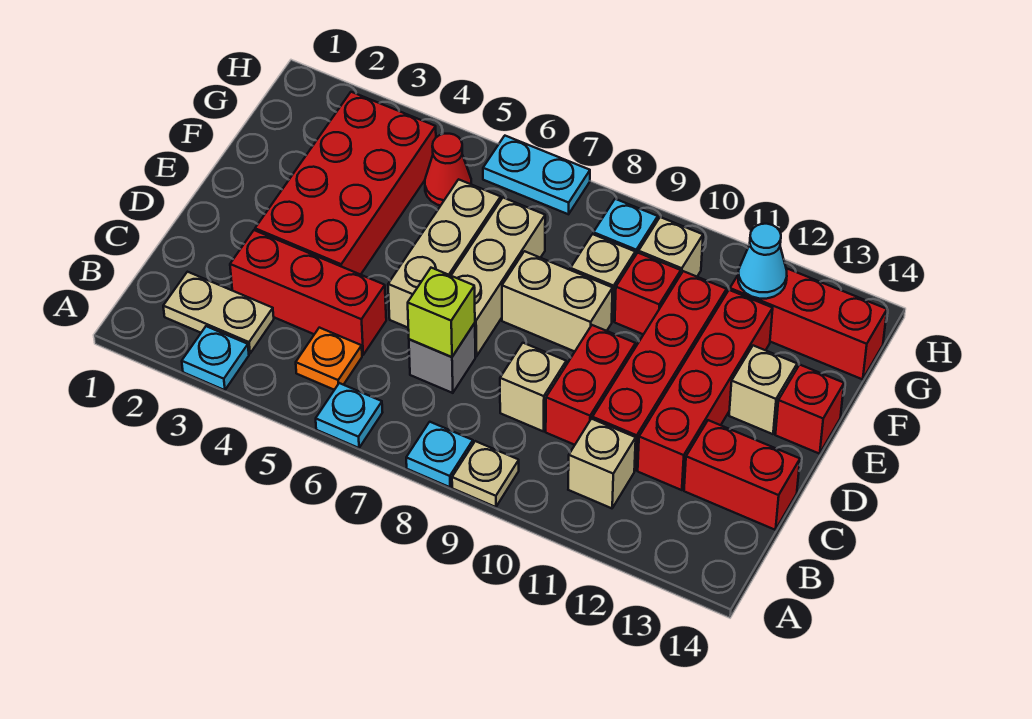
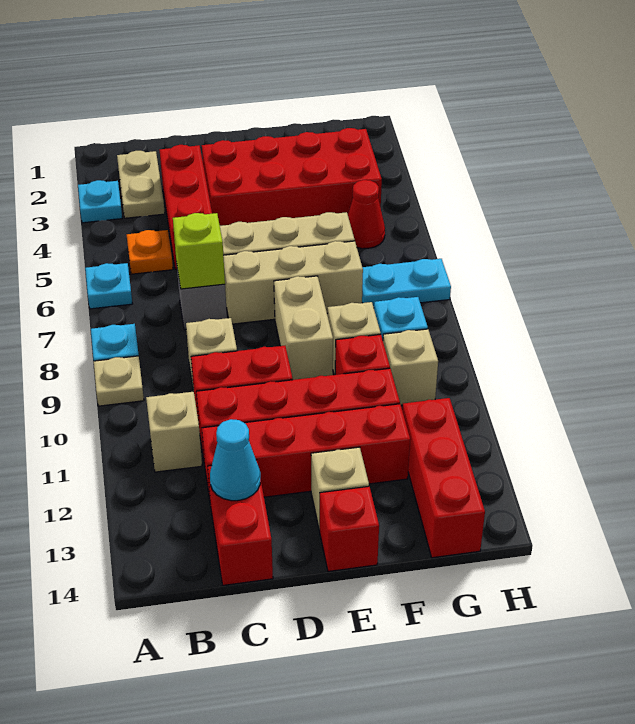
cyan cone G12 level 2 -> cyan cone C13 level 2
cyan plate H6:H7 level 1 -> cyan plate G7:H7 level 1

